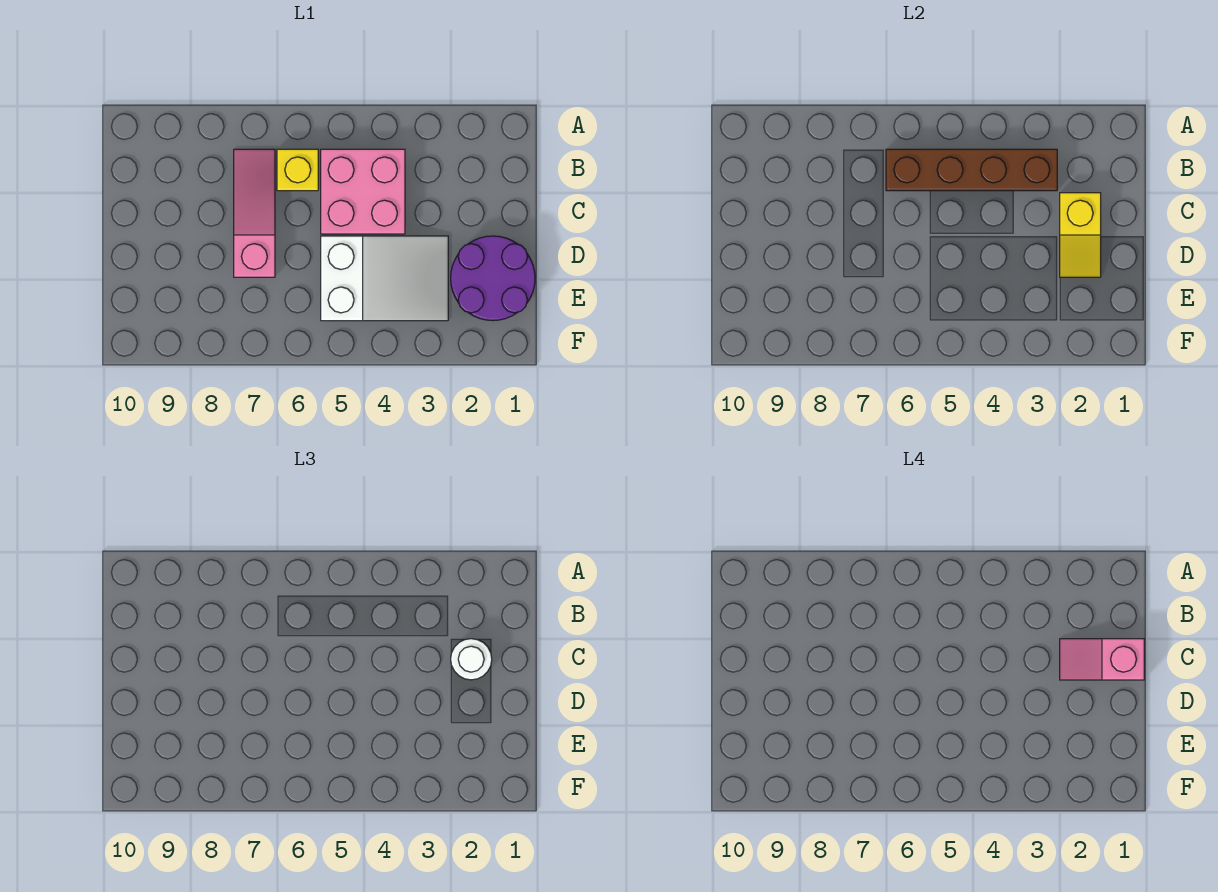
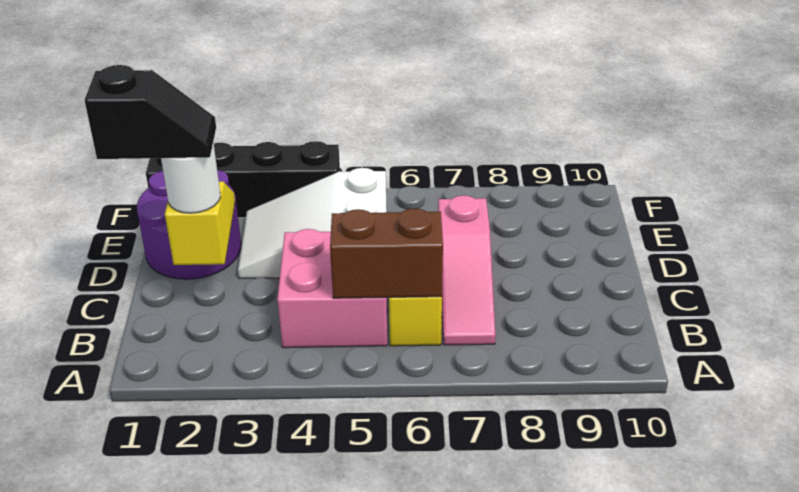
brown brick B3:B6 level 2 -> brown brick B5:B6 level 2
pink slope C1:C2 level 4 top 1 -> black slope C1:C2 level 4 top 1
none -> black brick F1:F4 level 1

